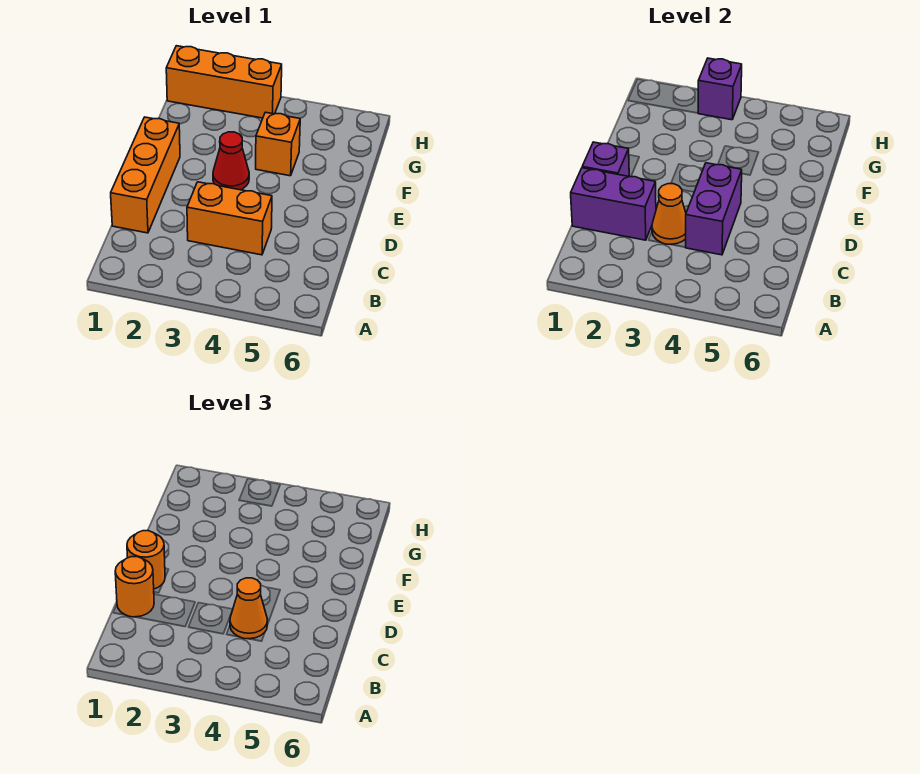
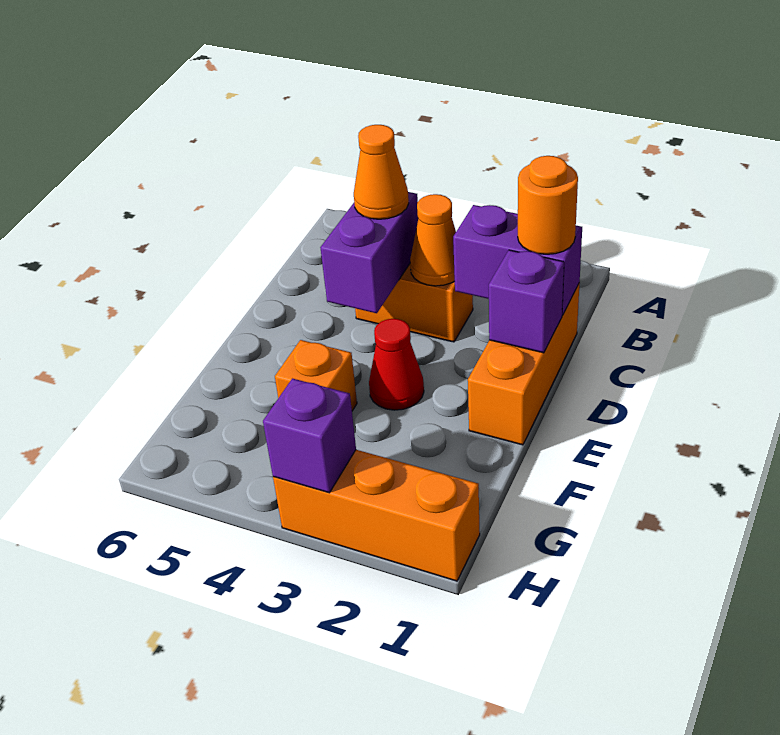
orange round brick D1 level 3 -> none

